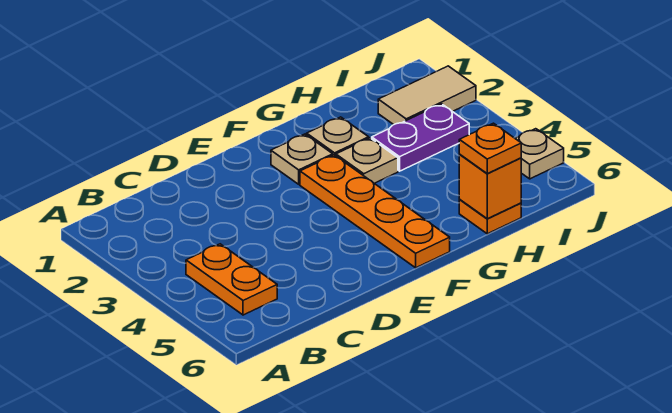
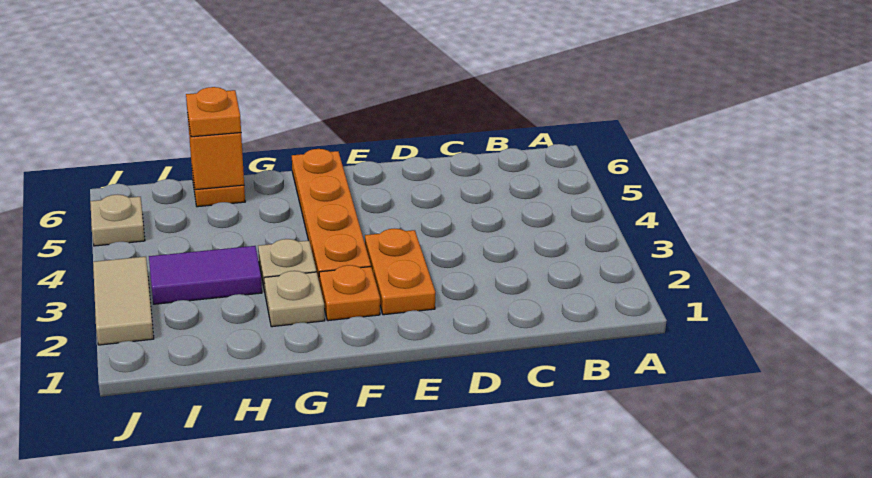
orange plate B4:B5 level 1 -> orange plate E2:E3 level 1
tan plate F2 level 1 -> orange plate F2 level 1
purple plate H3:I3 level 1 -> purple tile H3:I3 level 1
tan tile I2:J2 level 1 -> tan tile J2:J3 level 1

